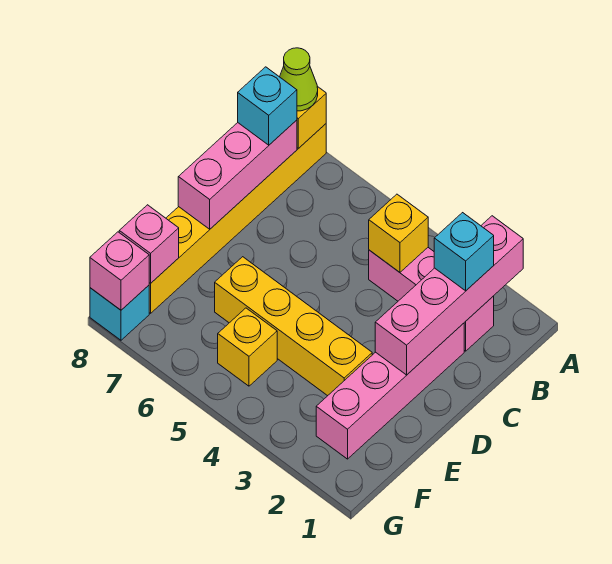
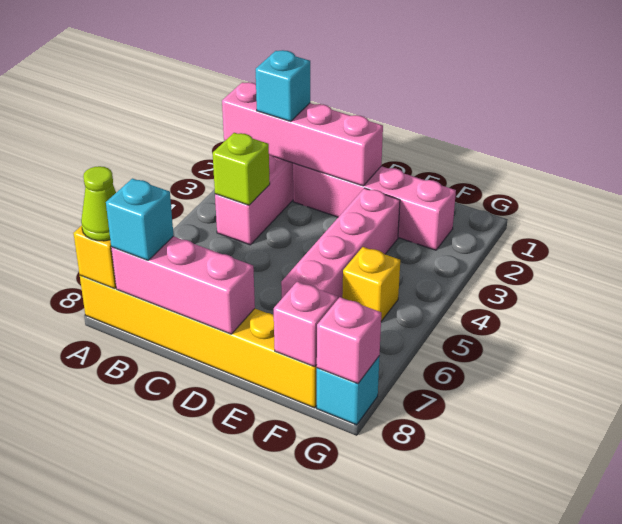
yellow brick B4 level 2 -> lime brick B4 level 2
yellow brick E3:E6 level 1 -> pink brick E3:E6 level 1

